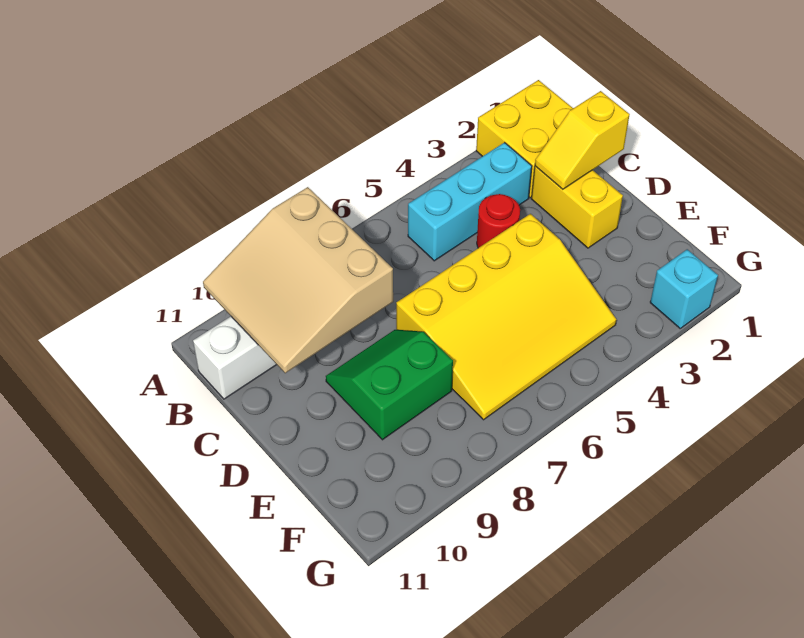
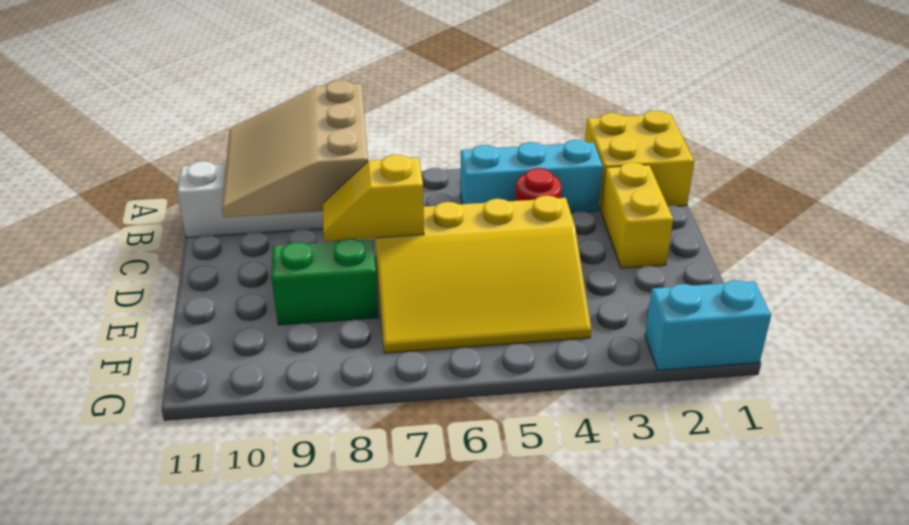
yellow slope C1:C2 level 2 top 1 -> yellow slope D7:D8 level 2 top 7
cyan brick G2 level 1 -> cyan brick G1:G2 level 1

